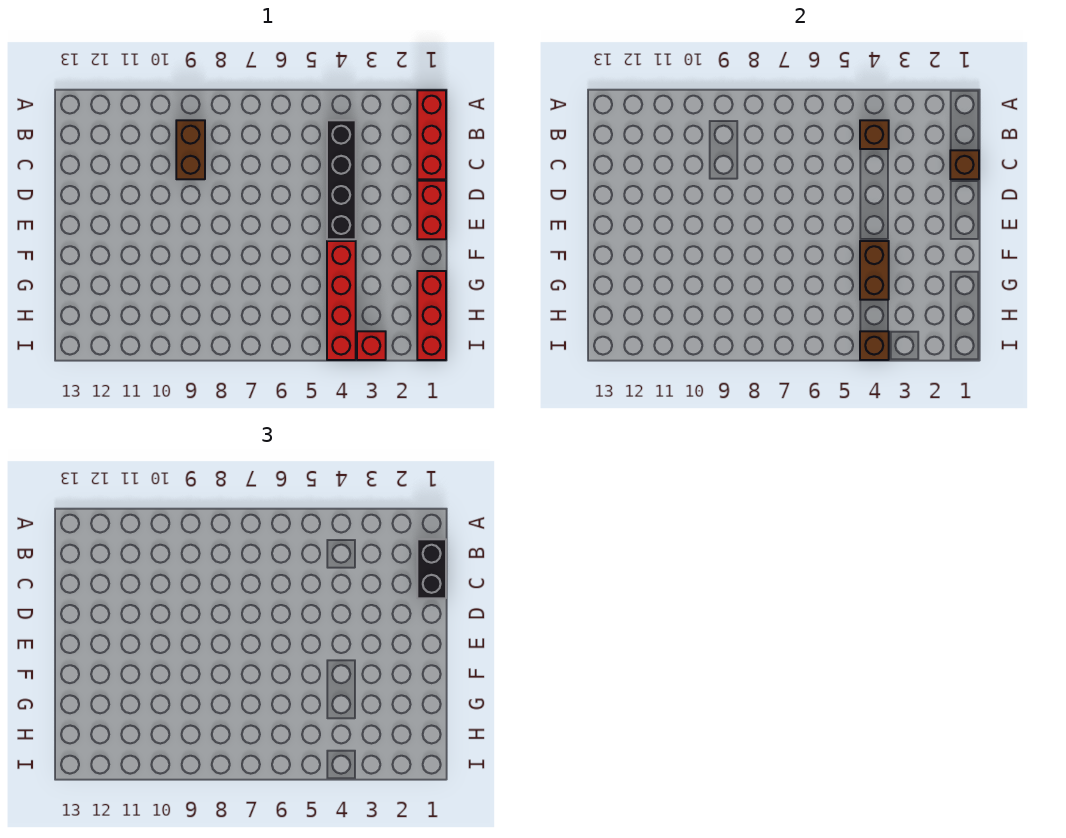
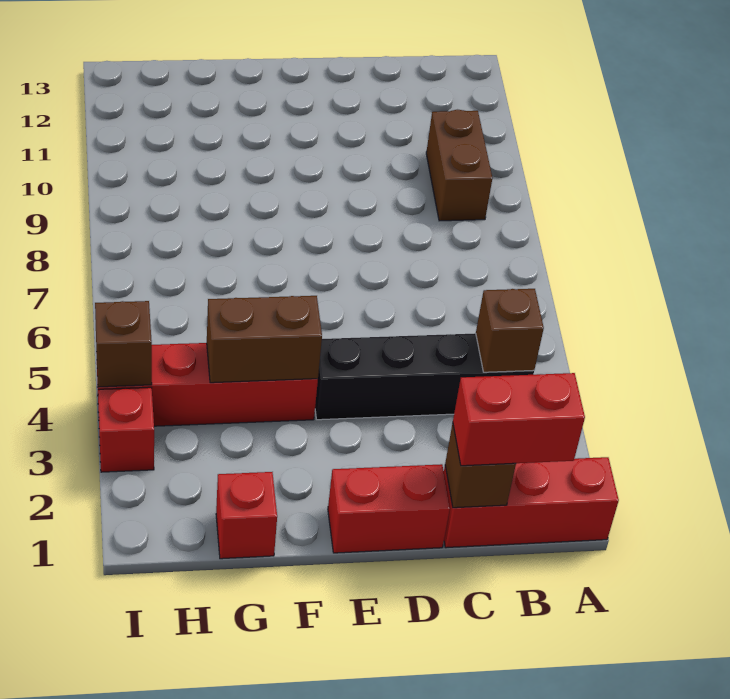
black brick B1:C1 level 3 -> red brick B1:C1 level 3
brown brick B9:C9 level 1 -> brown brick B9:B10 level 1
red brick G1:I1 level 1 -> red brick G1 level 1

